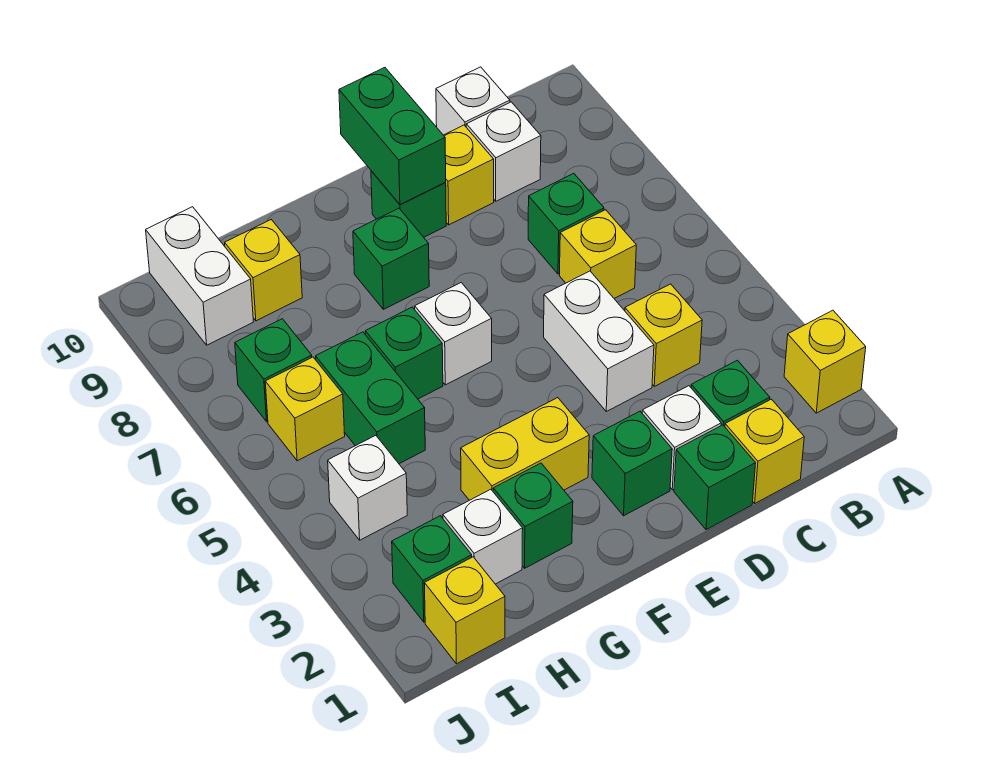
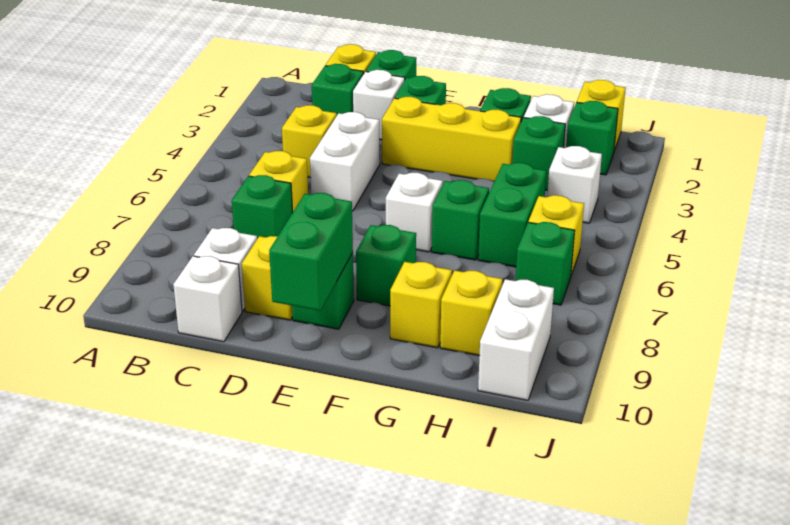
yellow brick A2 level 1 -> yellow brick G9 level 1
yellow brick F3:G3 level 1 -> yellow brick E3:G3 level 1
none -> green brick H3 level 1

